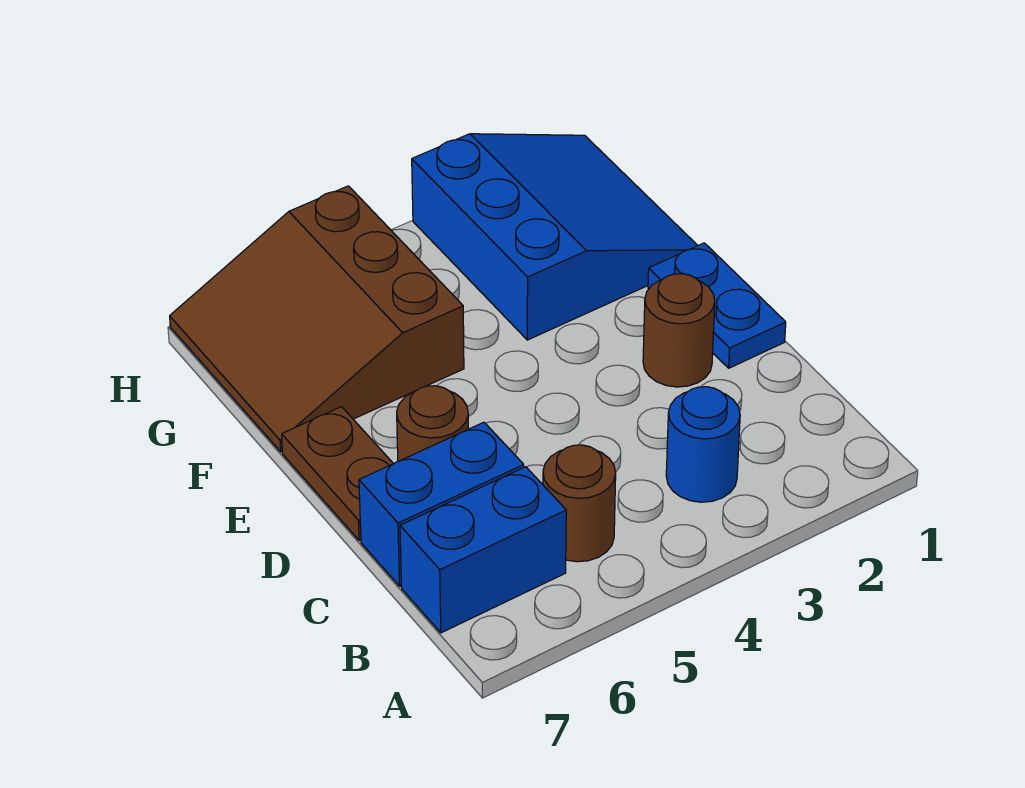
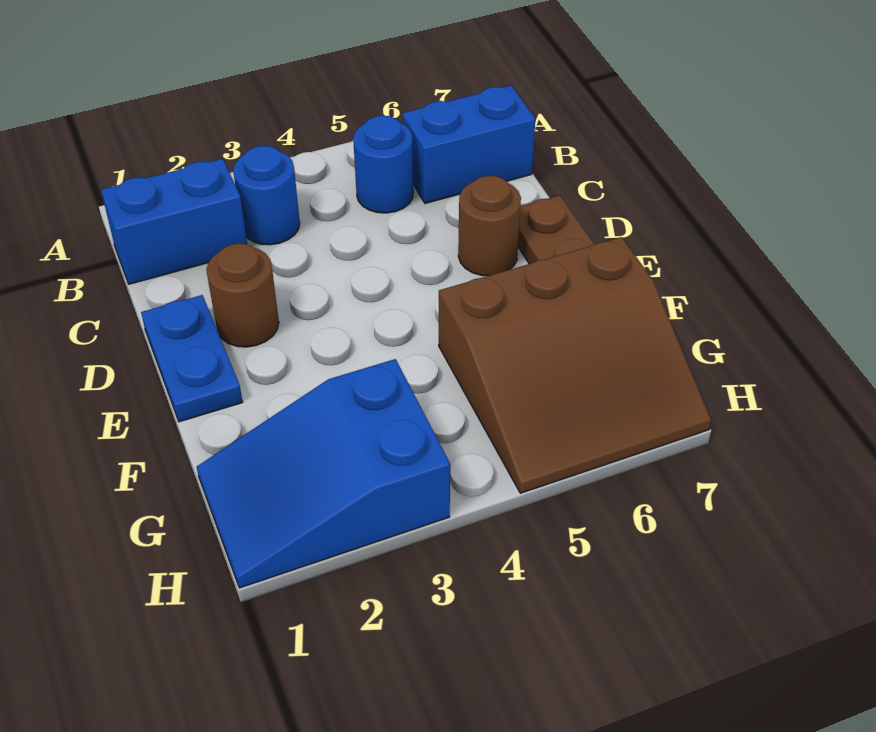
brown round brick B5 level 1 -> blue round brick B5 level 1
blue brick C6:C7 level 1 -> blue brick B1:B2 level 1
blue slope F1:H3 level 1 top 3 -> blue slope G1:H3 level 1 top 3
brown slope F5:H7 level 1 top 5 -> brown slope F5:H7 level 1 top F

